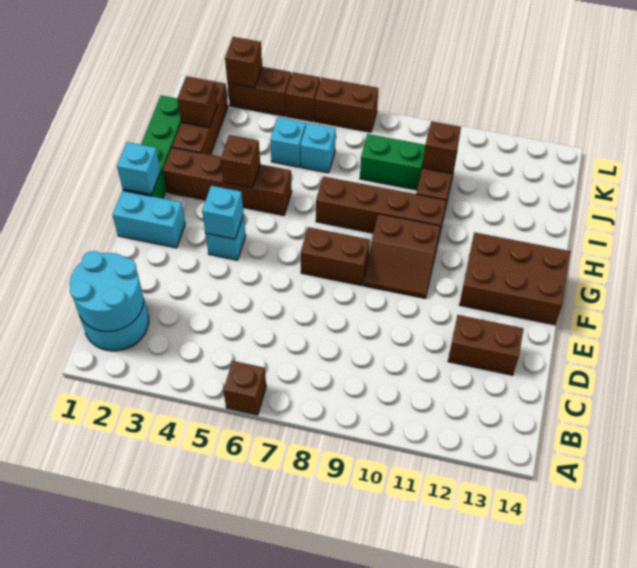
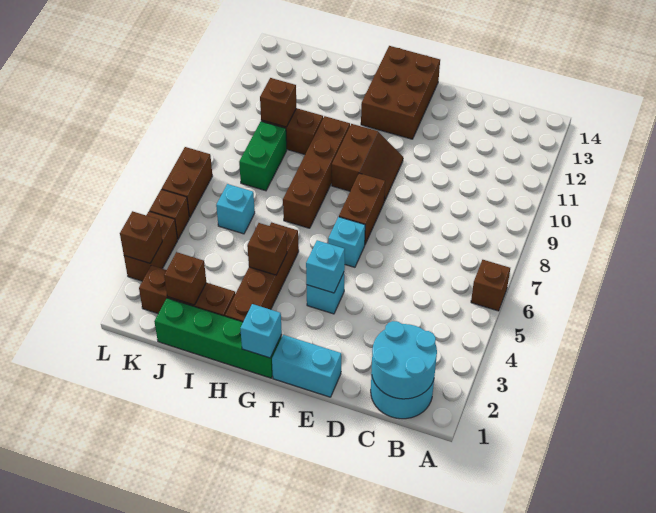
brown brick D12:D13 level 1 -> none
cyan brick F1:F2 level 1 -> cyan brick E1:F1 level 1
cyan brick J5 level 1 -> cyan brick F6 level 1

